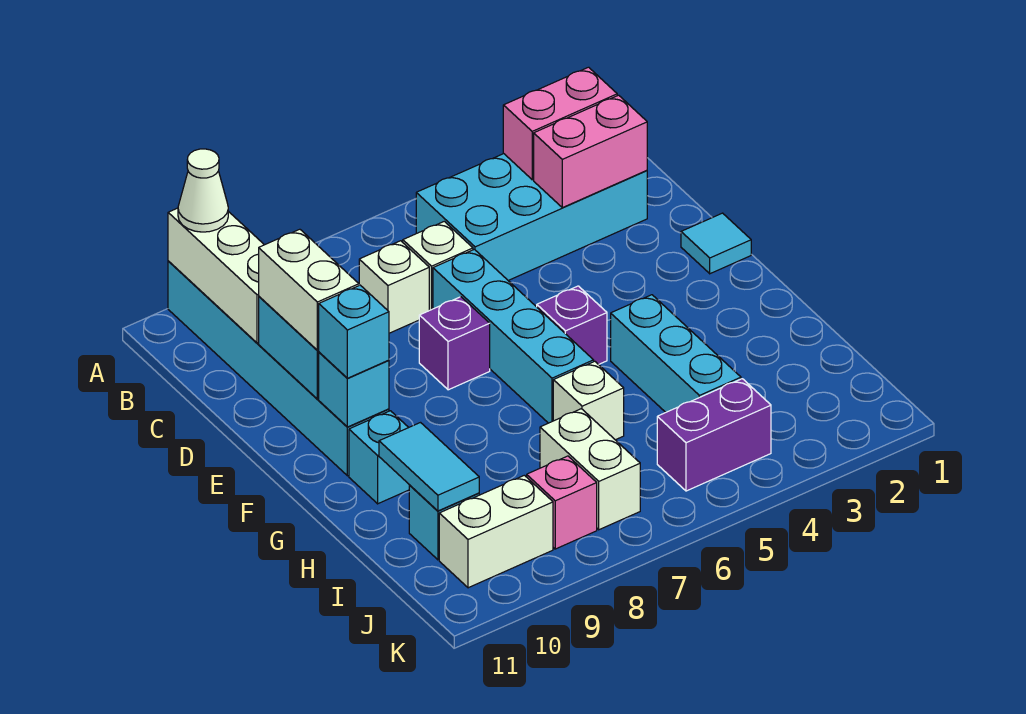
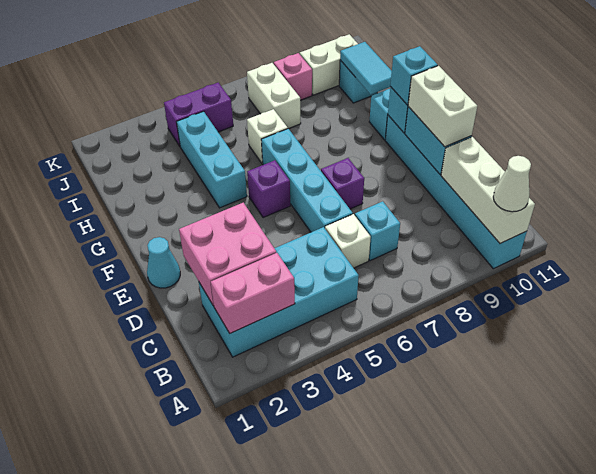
pink brick C2:C3 level 2 -> pink brick C2:D3 level 2
white brick C7 level 1 -> cyan brick C7 level 1
cyan tile E1 level 1 -> cyan cone E1 level 1

